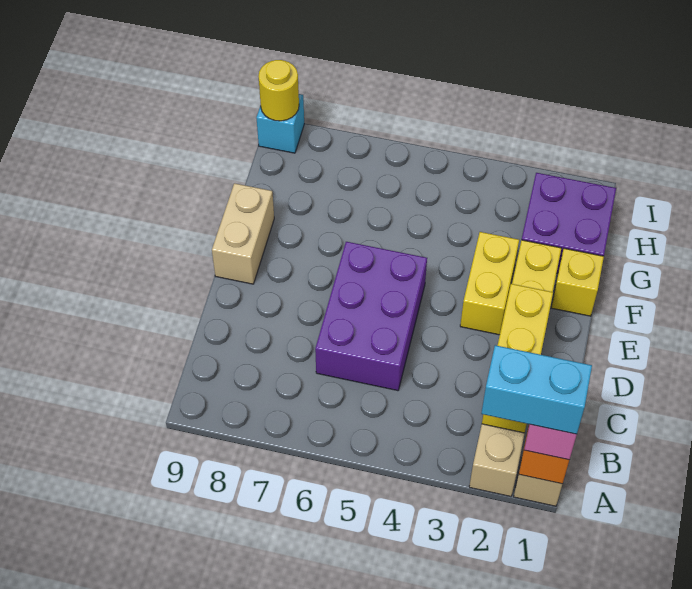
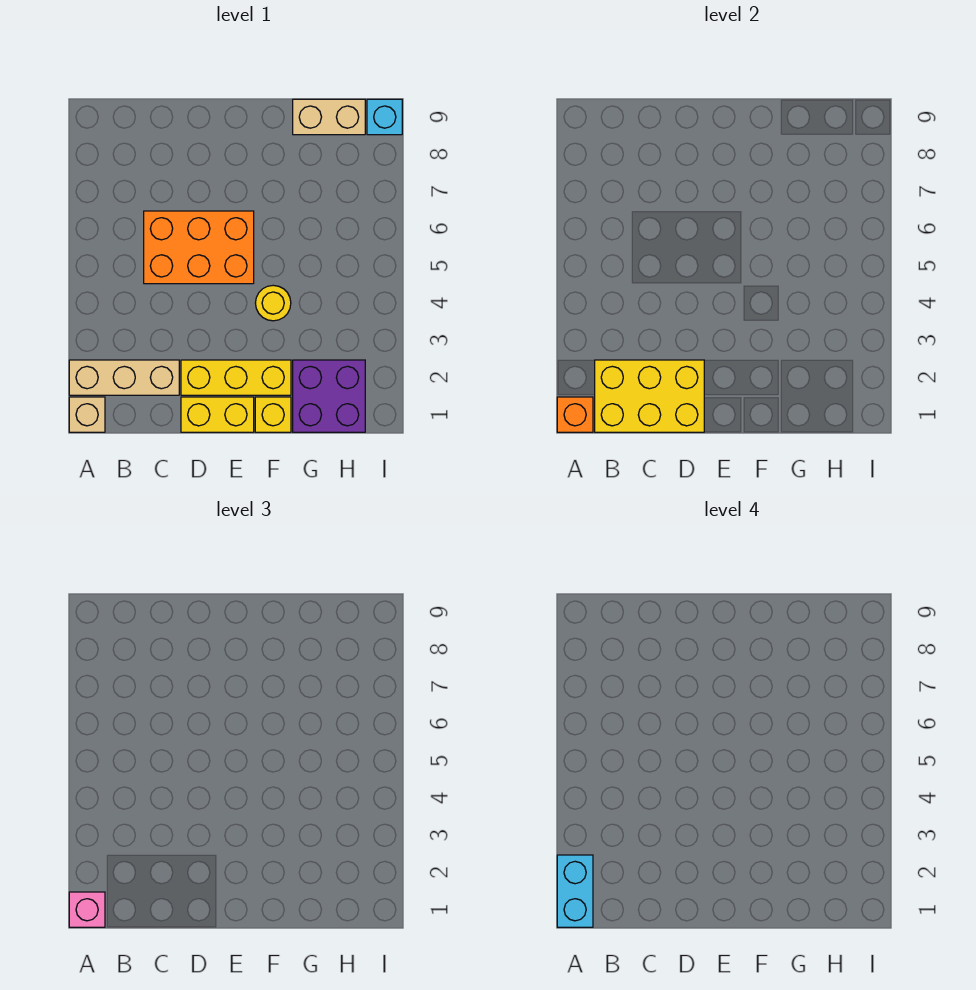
yellow brick B2:D2 level 2 -> yellow brick B1:D2 level 2
purple brick C5:E6 level 1 -> orange brick C5:E6 level 1
yellow brick E3:F3 level 1 -> yellow brick D1:E1 level 1
tan brick E9:F9 level 1 -> tan brick G9:H9 level 1
yellow round brick I9 level 2 -> yellow round brick F4 level 1

